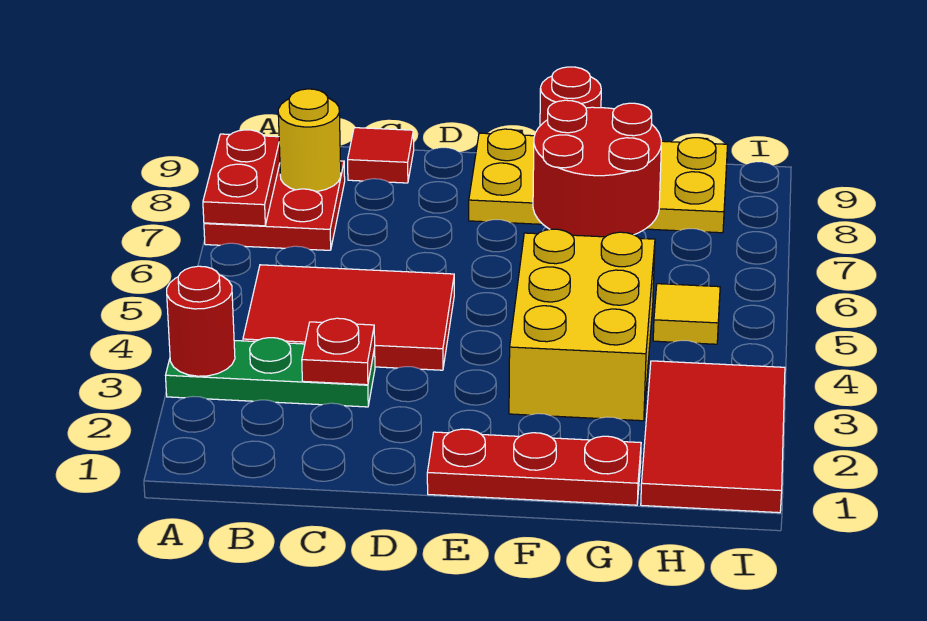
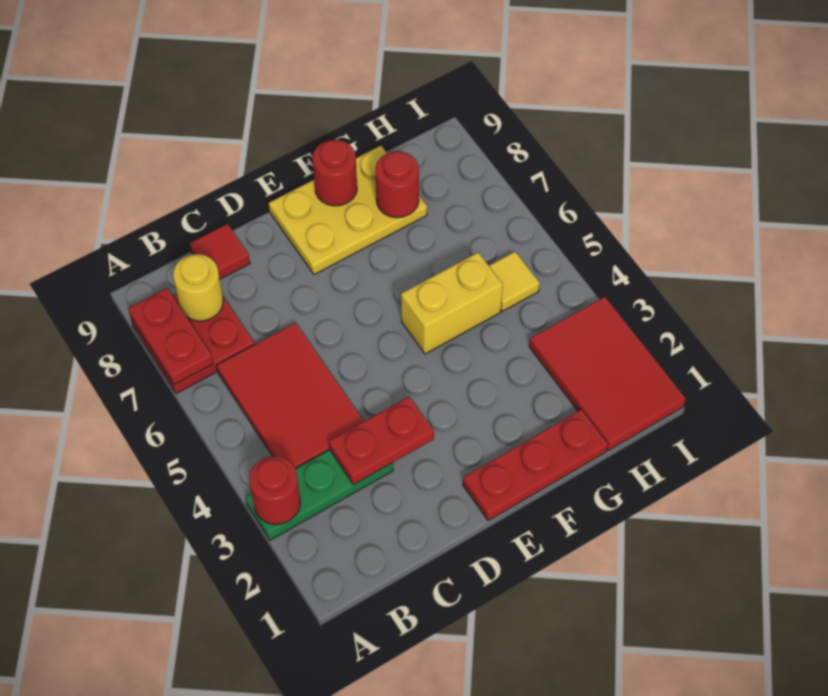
red tile B4:D5 level 1 -> red tile B4:C6 level 1
red plate C3 level 2 -> red plate C3:D3 level 2
yellow plate E8:H9 level 1 -> yellow plate E8:G9 level 1
yellow brick F3:G5 level 1 -> yellow brick F5:G5 level 1
red round brick F7:G8 level 2 -> red round brick G8 level 2

